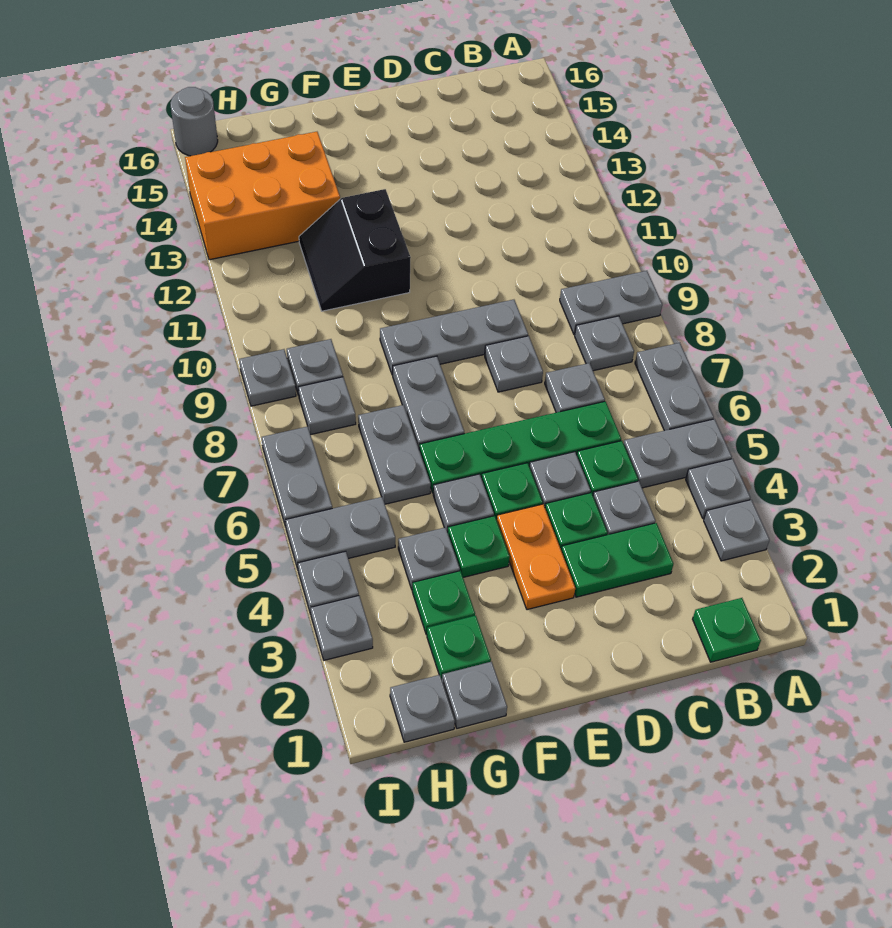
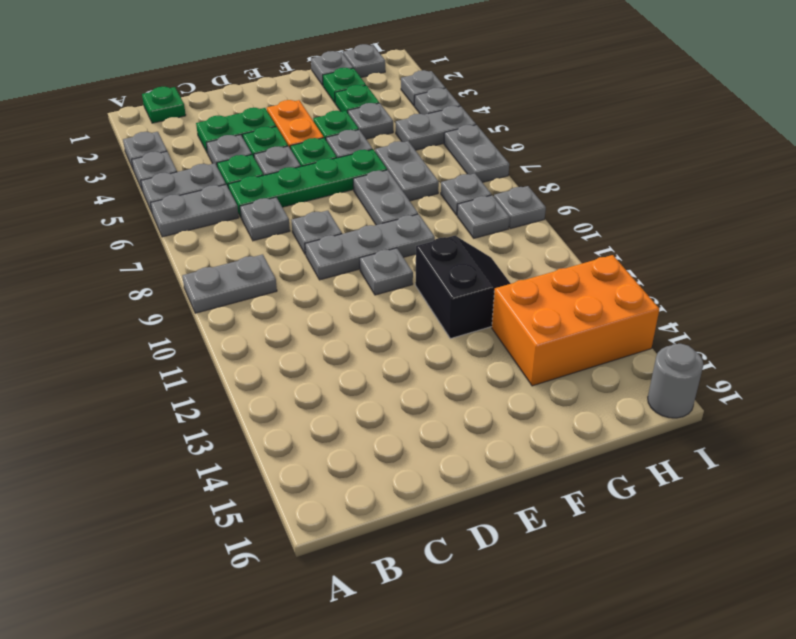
grey plate A6:A7 level 1 -> grey plate A6:B6 level 1
grey plate B8 level 1 -> grey plate E10 level 1

